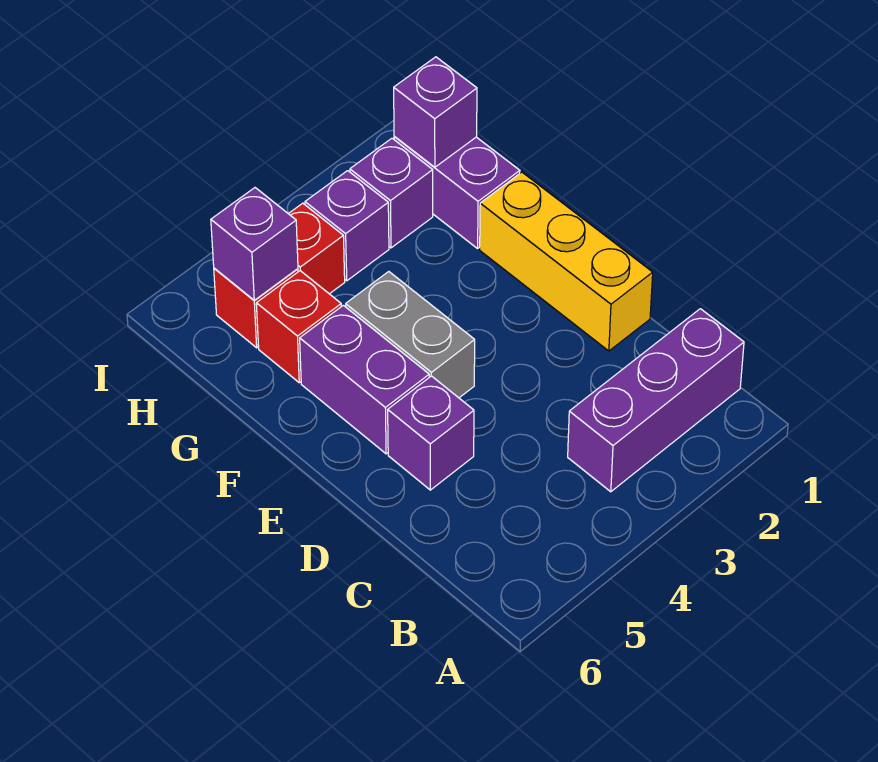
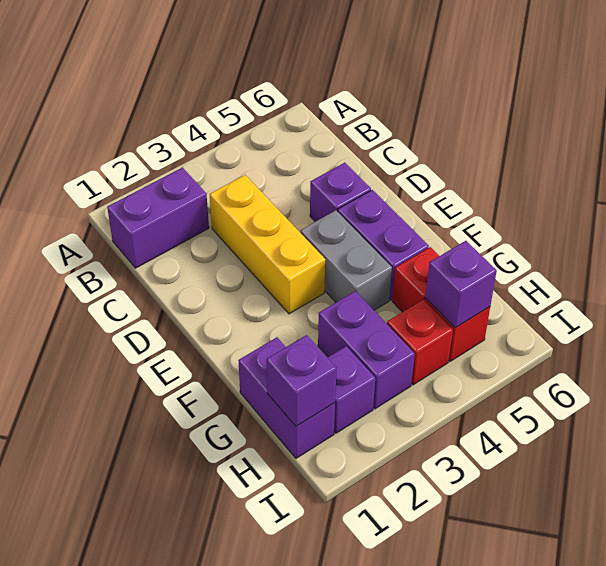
purple brick B1:B3 level 1 -> purple brick B1:B2 level 1
yellow brick D1:F1 level 1 -> yellow brick C3:E3 level 1
purple brick H3 level 1 -> purple brick G3:H3 level 1

